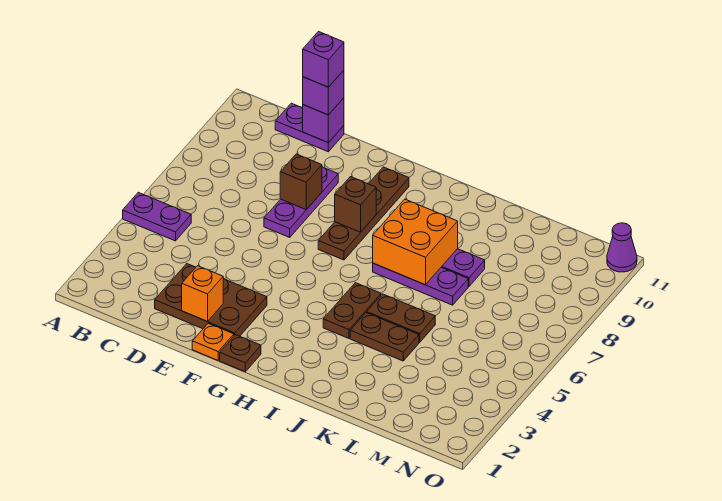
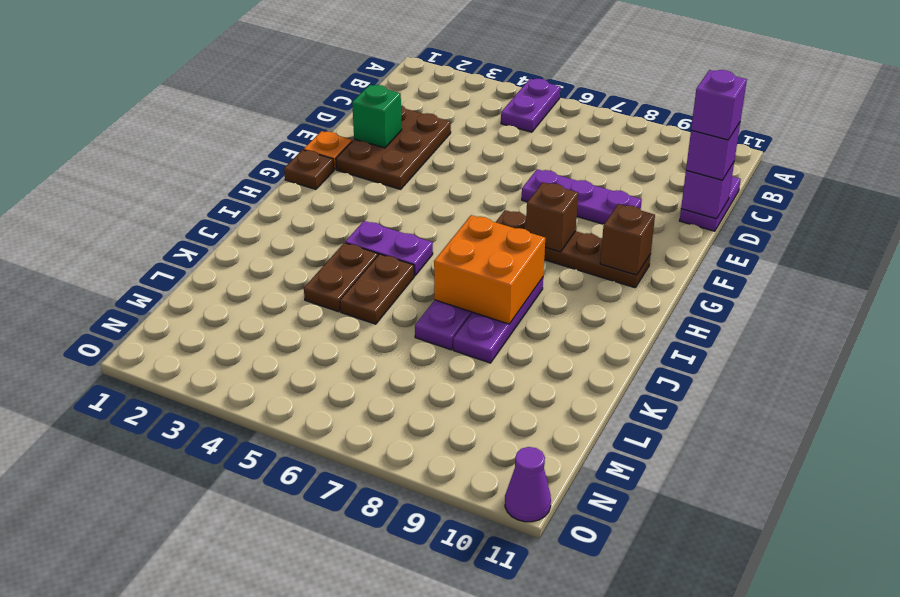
orange brick E2 level 2 -> green brick E2 level 2
brown brick E8 level 2 -> brown brick G10 level 2
brown plate I4:I5 level 1 -> purple plate I4:I5 level 1

